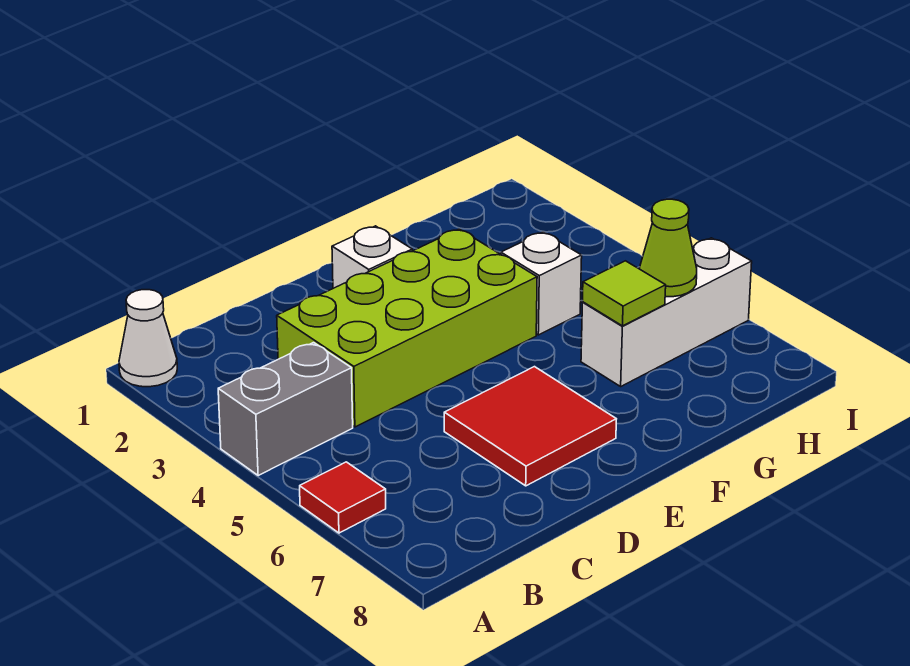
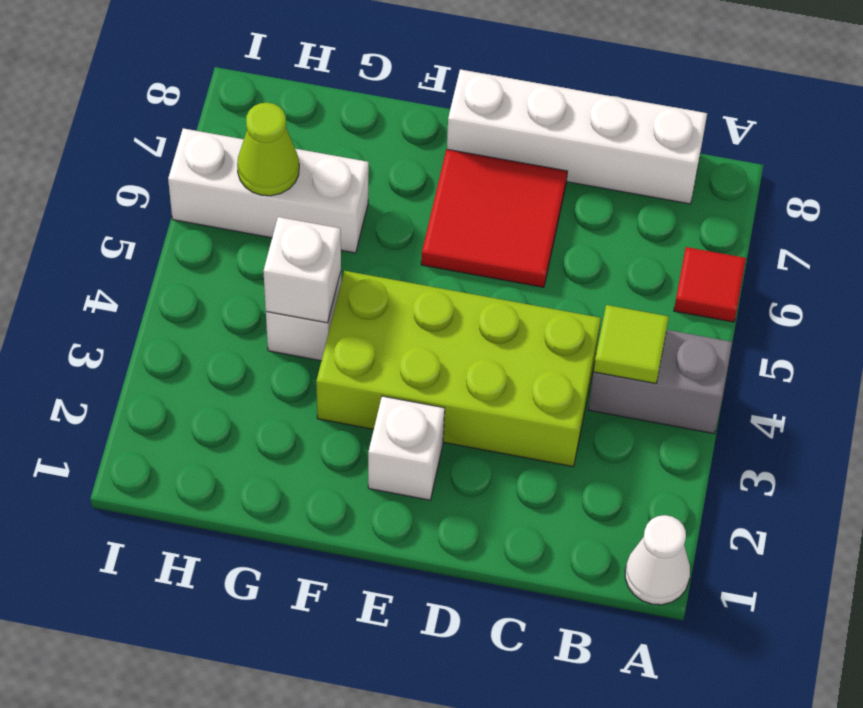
none -> white brick B8:E8 level 1
none -> white brick G4 level 2
lime tile G6 level 2 -> lime tile B4 level 2

